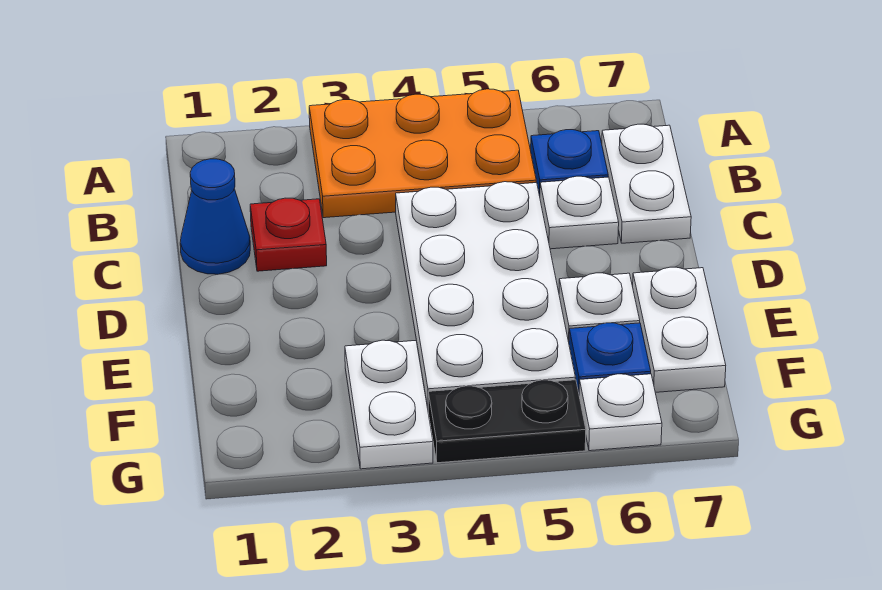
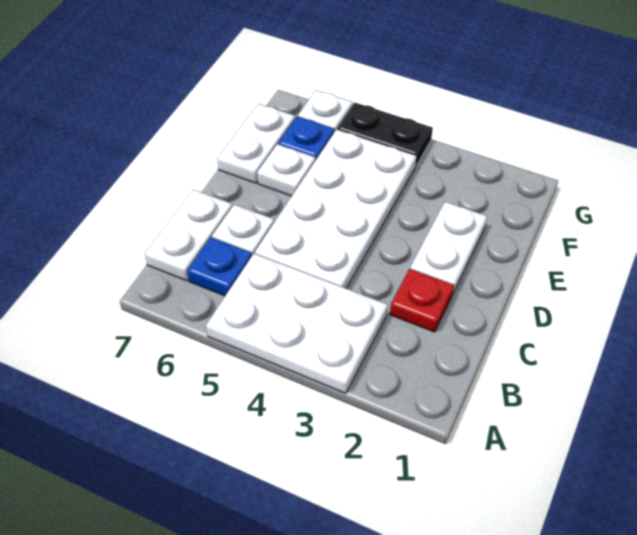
orange plate A3:B5 level 1 -> white plate A3:B5 level 1
blue cone C1 level 1 -> none
white plate F3:G3 level 1 -> white plate D2:E2 level 1

